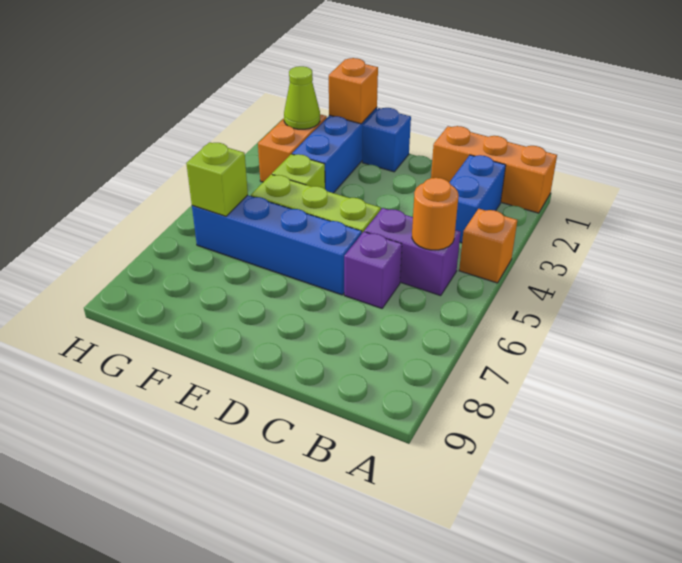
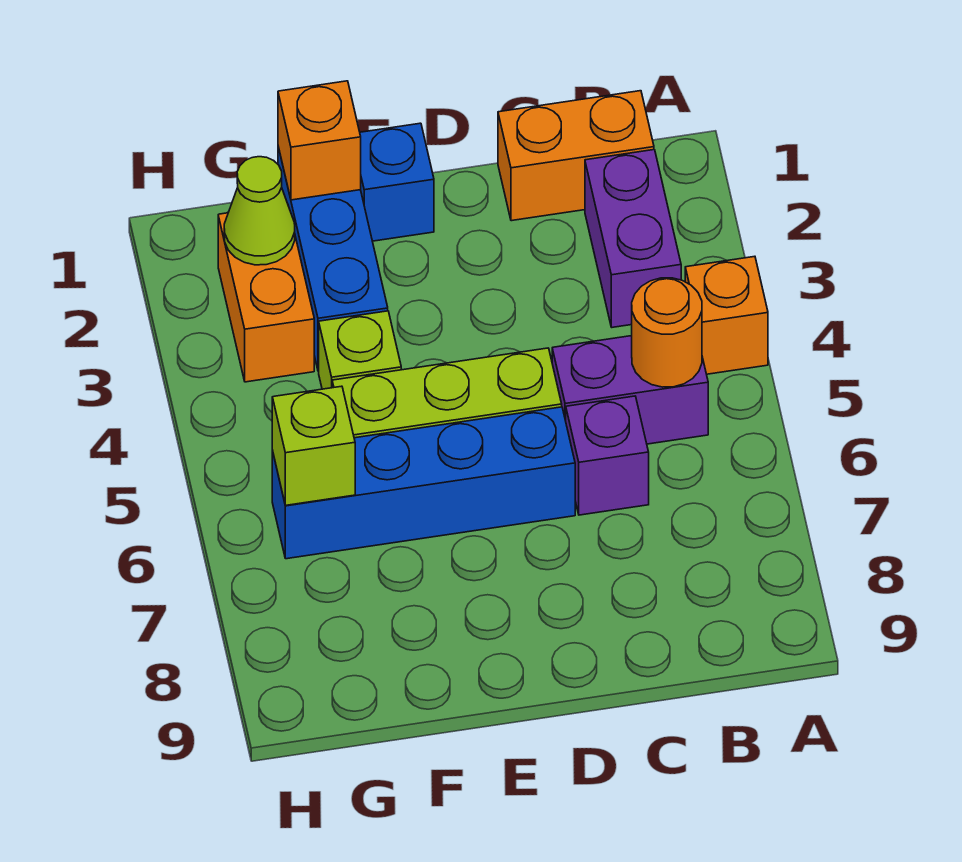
orange brick A1:C1 level 1 -> orange brick B1:C1 level 1
blue brick B2:B3 level 1 -> purple brick B2:B3 level 1

